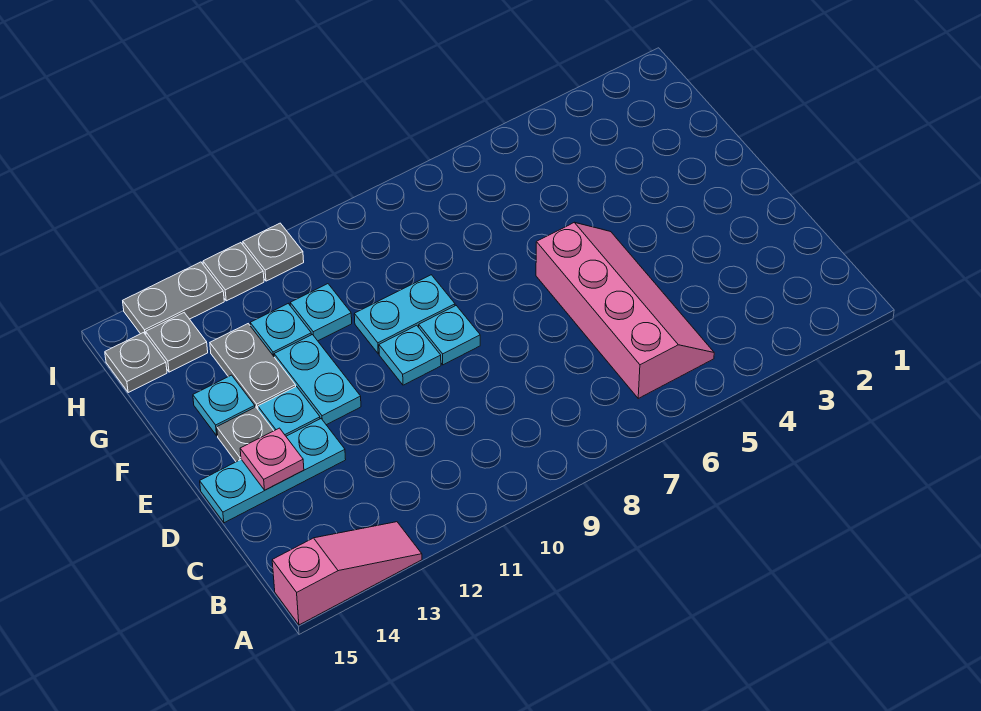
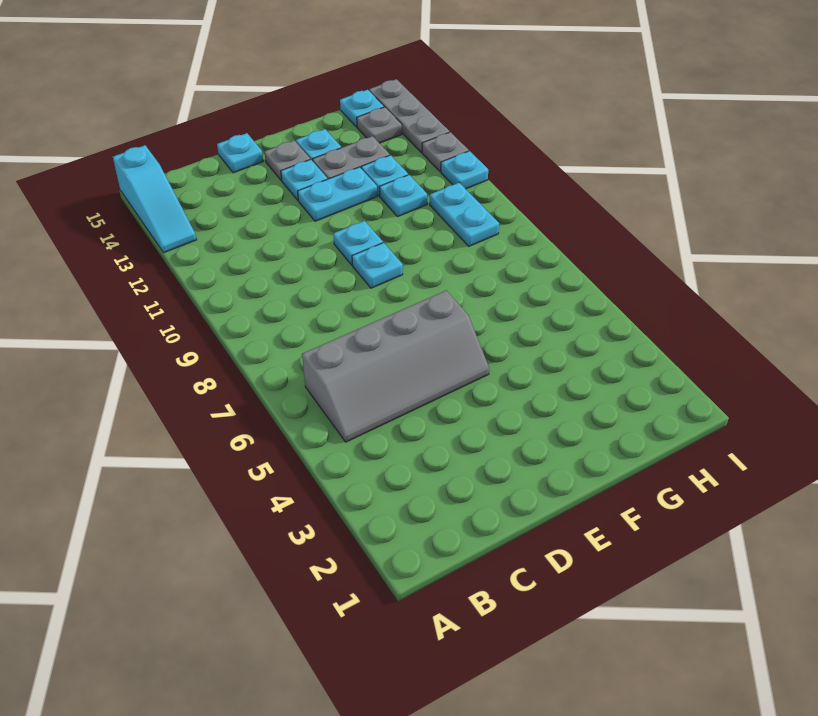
pink slope A13:A15 level 1 top 15 -> cyan slope A13:A15 level 1 top 15
pink slope B5:E6 level 1 top 6 -> grey slope B5:E6 level 1 top 6
cyan plate D13:D15 level 1 -> cyan plate D15 level 1
pink plate D14 level 2 -> none
cyan plate F9:F10 level 1 -> cyan plate H9:H10 level 1
grey plate H15 level 1 -> cyan plate H15 level 1
grey plate I11 level 1 -> cyan plate I11 level 1
grey plate I13:I14 level 1 -> grey plate I13:I15 level 1

